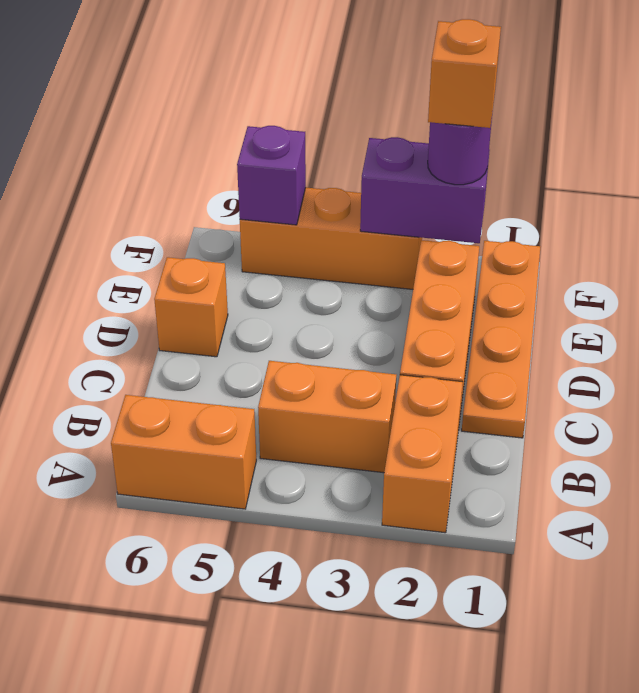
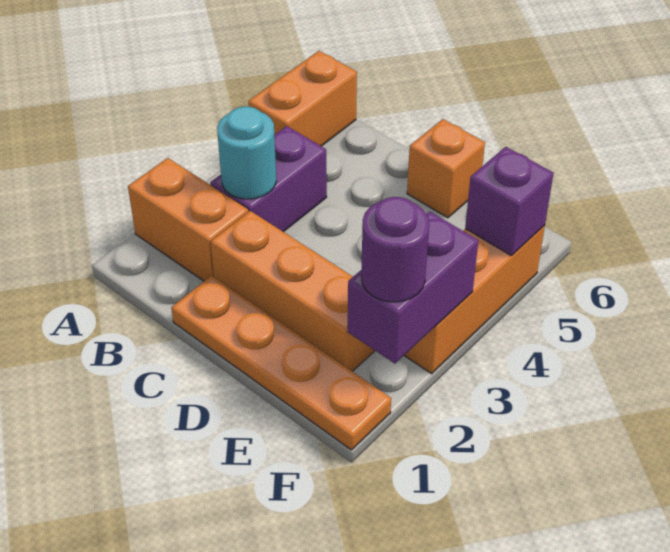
orange brick B3:B4 level 1 -> purple brick B3:B4 level 1
none -> cyan round brick B3 level 2
orange brick F2 level 4 -> none

